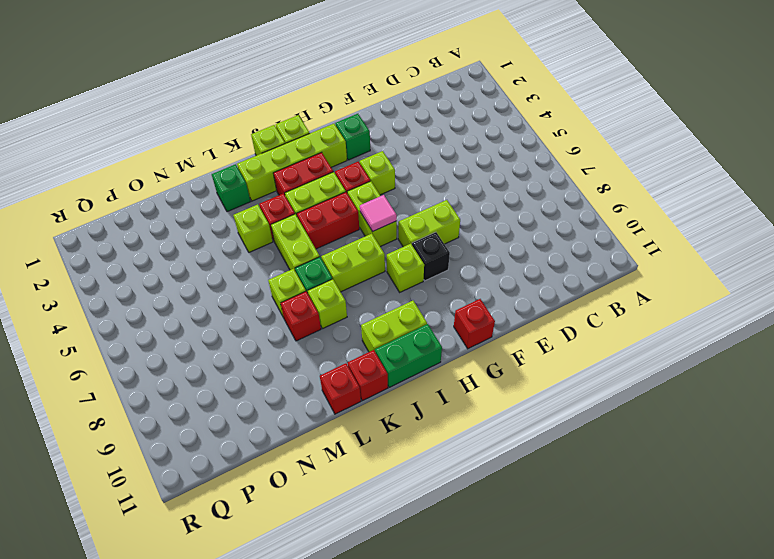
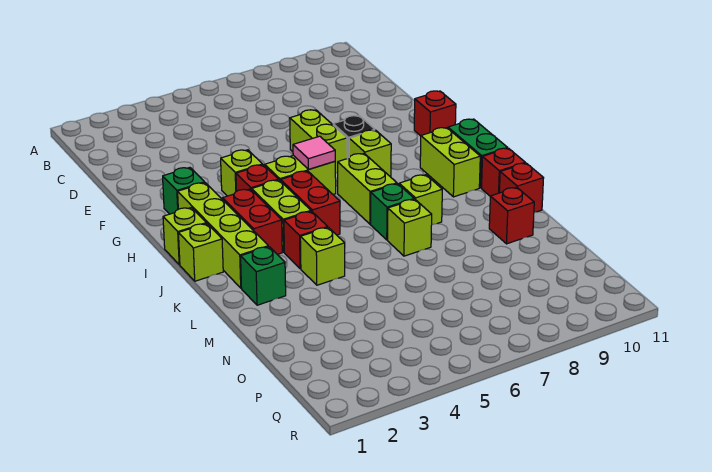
lime brick K5:K6 level 1 -> none
red brick L8 level 1 -> red brick M10 level 1

